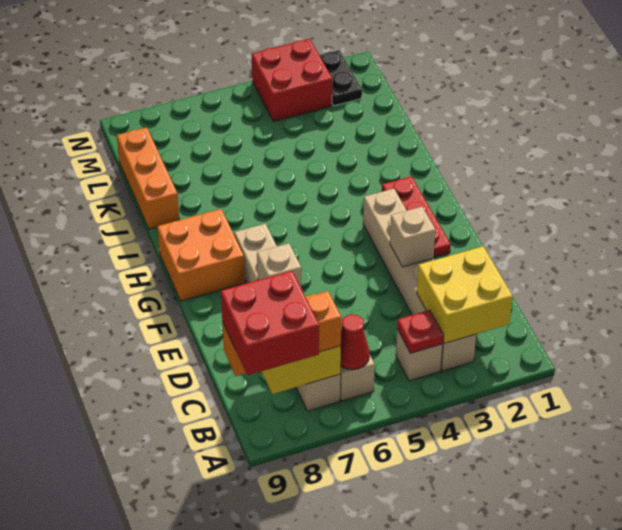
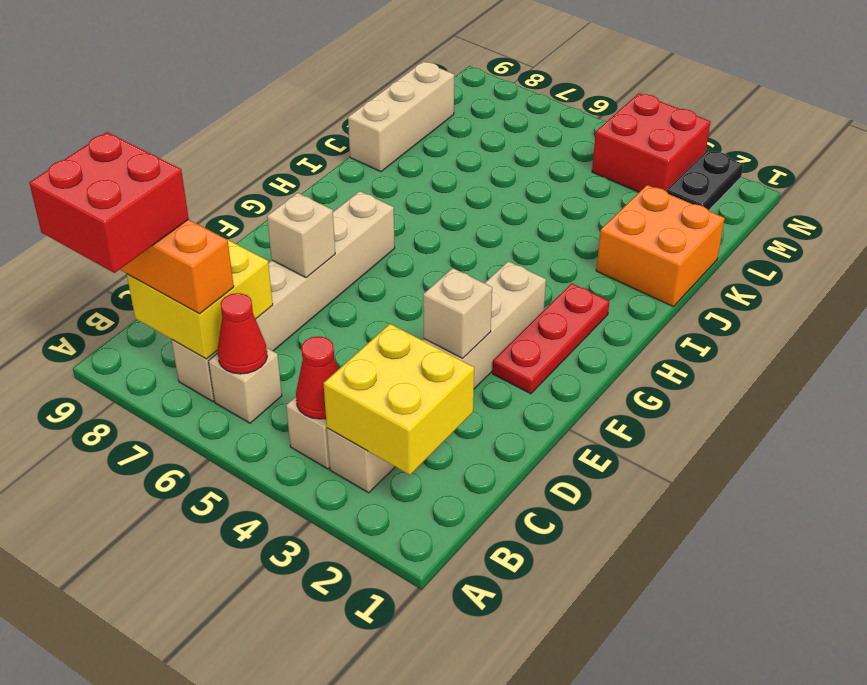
red plate B4 level 2 -> red cone B4 level 2
orange brick G8:H9 level 1 -> orange brick J1:K2 level 1
orange brick J9:L9 level 1 -> tan brick J9:L9 level 1

